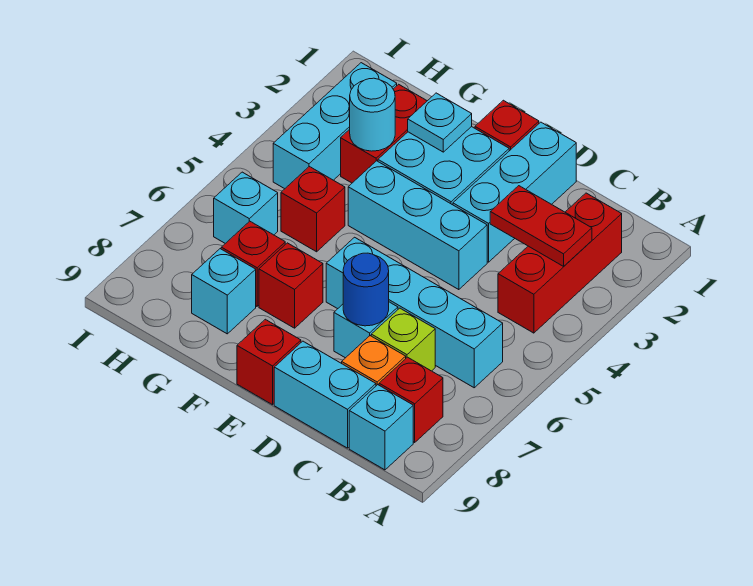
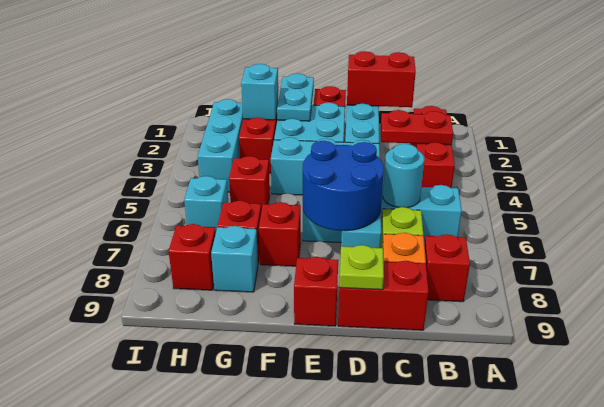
cyan brick B9 level 1 -> cyan brick G2 level 2
none -> red brick C1:D1 level 2
cyan brick C9:D9 level 1 -> red brick C9:D9 level 1
blue round brick D7 level 2 -> blue round brick D6:E7 level 2
none -> lime plate D9 level 2
cyan plate F2 level 2 -> cyan plate F1:F2 level 2
cyan round brick G3 level 2 -> cyan round brick C6 level 2
none -> red brick H8 level 1

